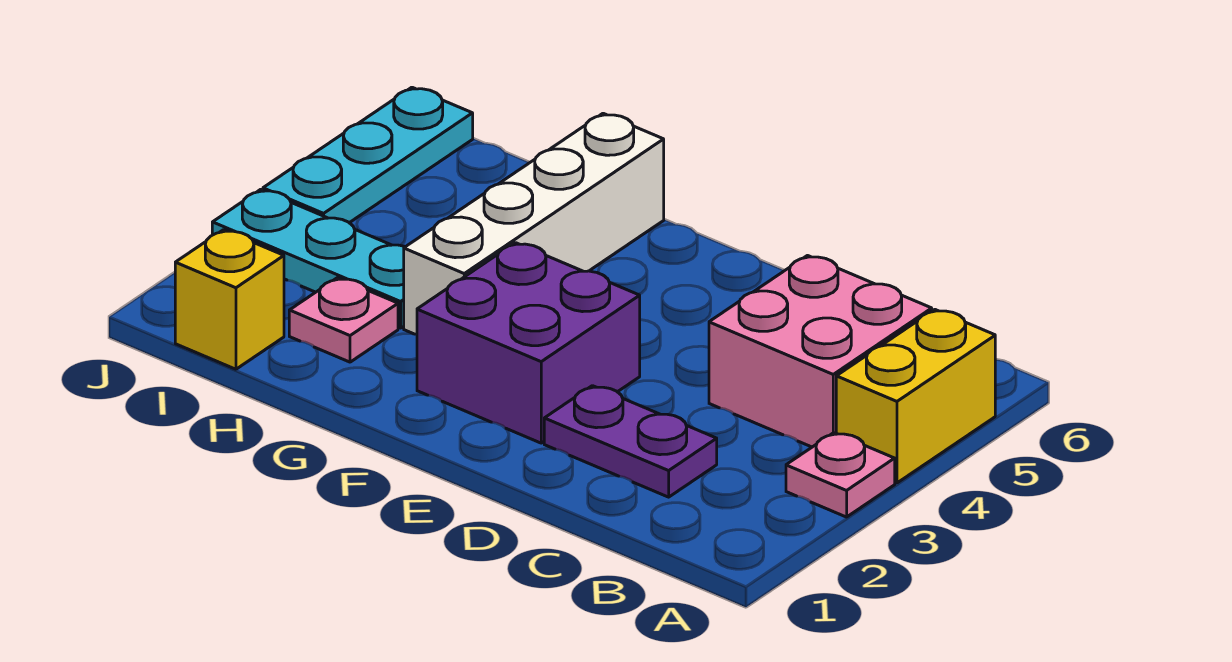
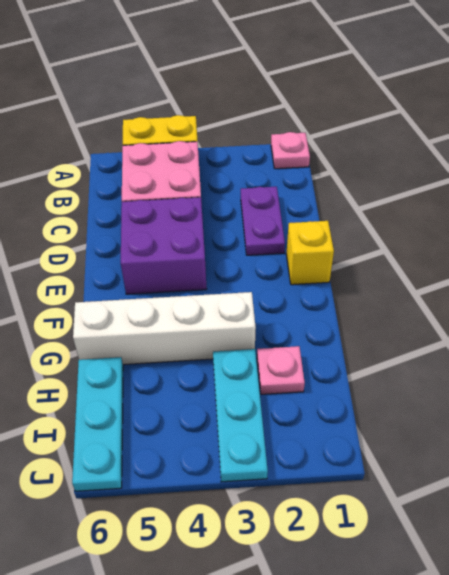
pink plate A3 level 1 -> pink plate A1 level 1
purple brick E2:F3 level 1 -> purple brick D4:E5 level 1
yellow brick I1 level 1 -> yellow brick E1 level 1
cyan plate J4:J6 level 1 -> cyan plate H6:J6 level 1

